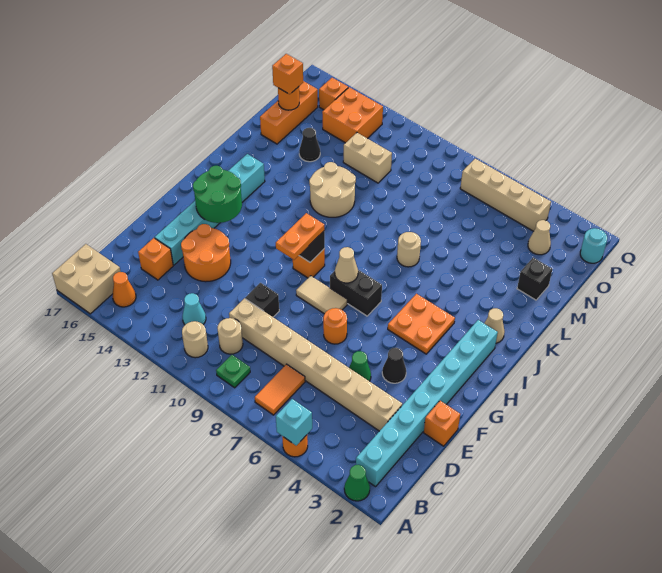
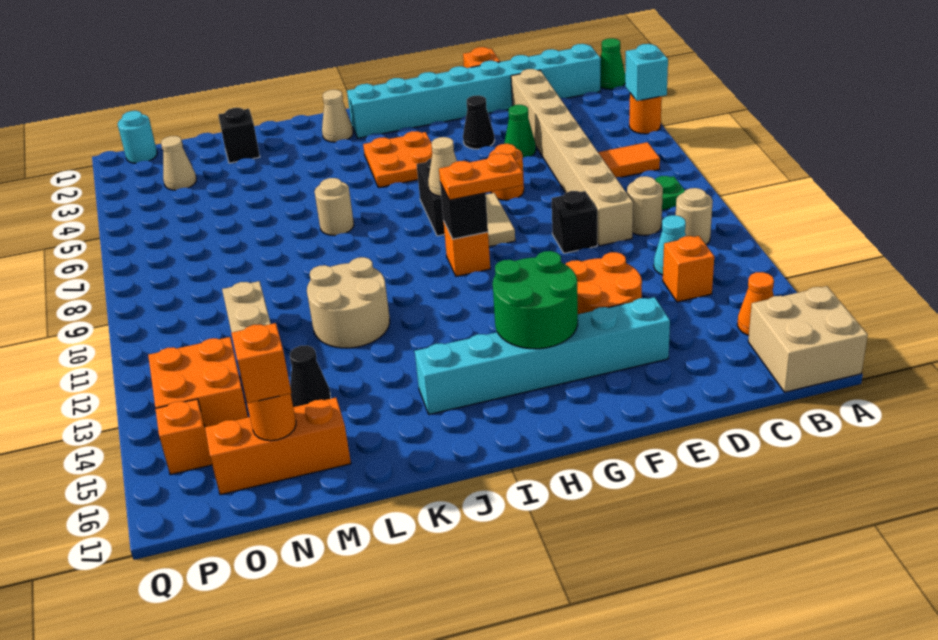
orange brick D15 level 1 -> orange brick C13 level 1
tan brick P4:P7 level 1 -> none

